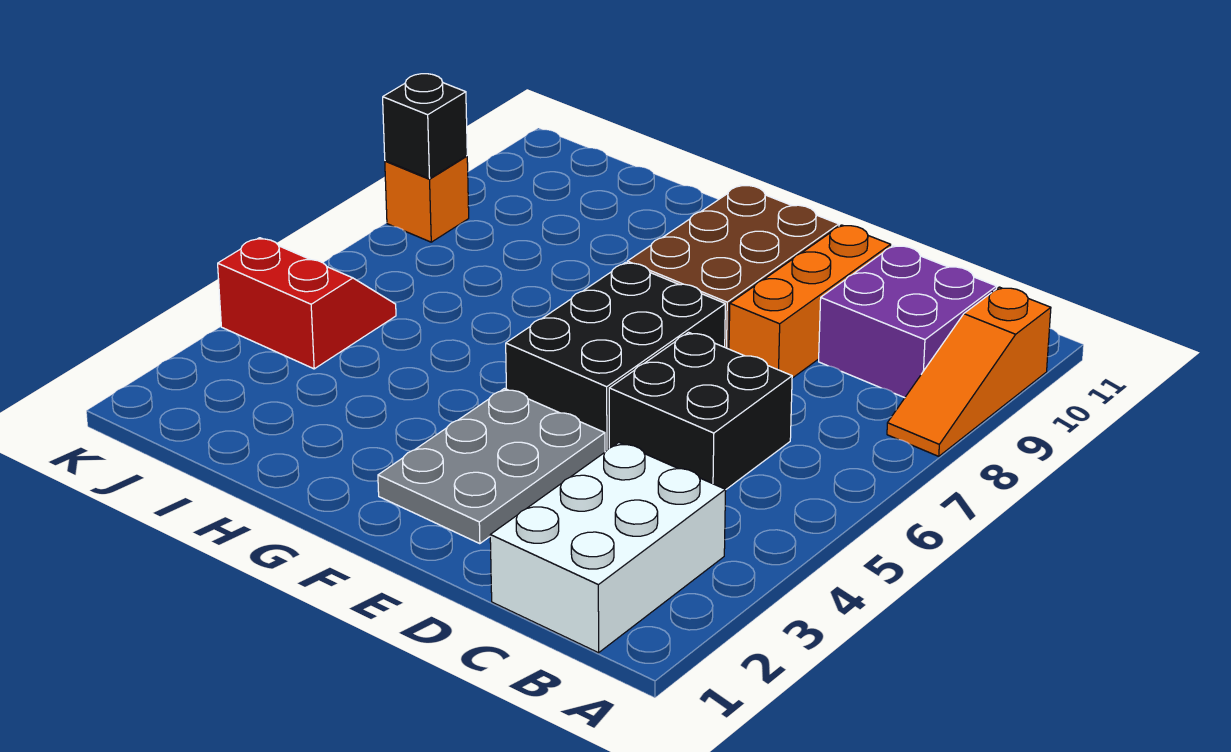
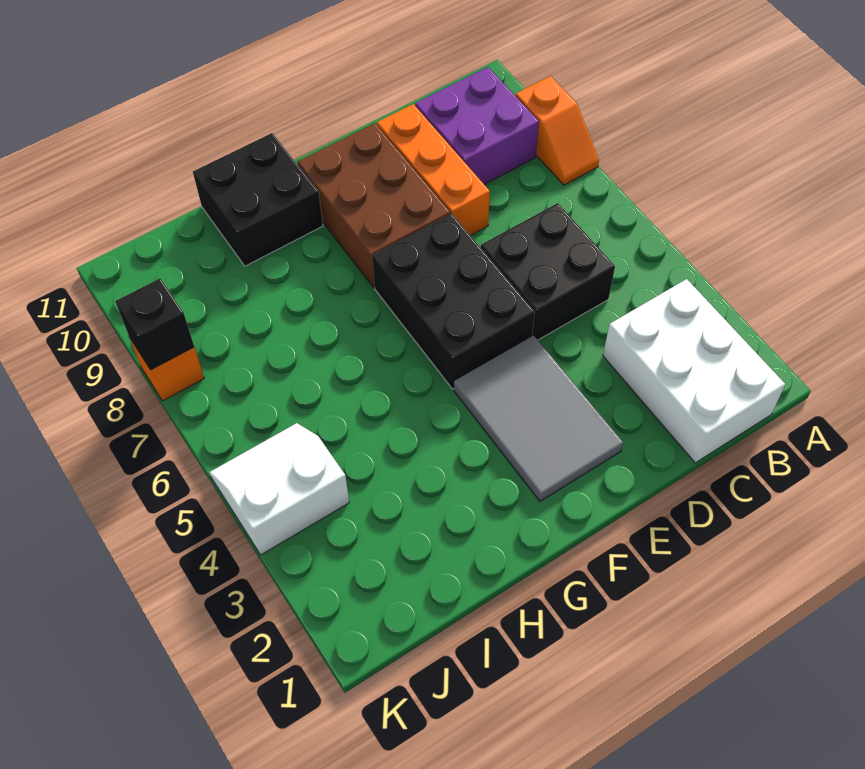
orange slope A8:A10 level 1 top 10 -> orange slope A8:A9 level 1 top 9
grey plate E2:F4 level 1 -> grey tile E2:F4 level 1
none -> black brick G10:H11 level 1
red slope J4:K5 level 1 top 4 -> white slope J4:K5 level 1 top 4

